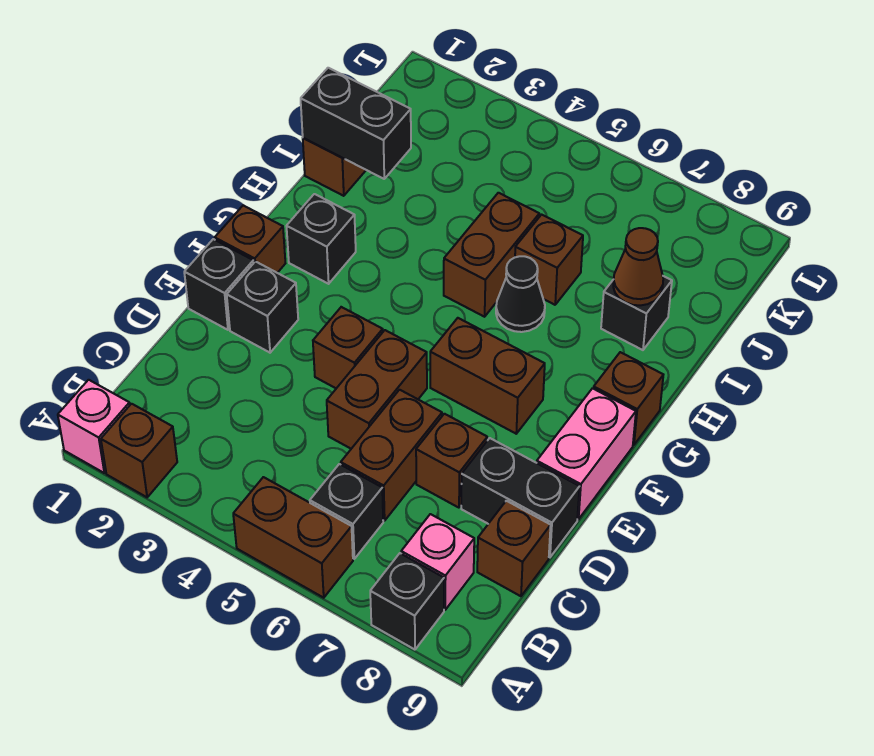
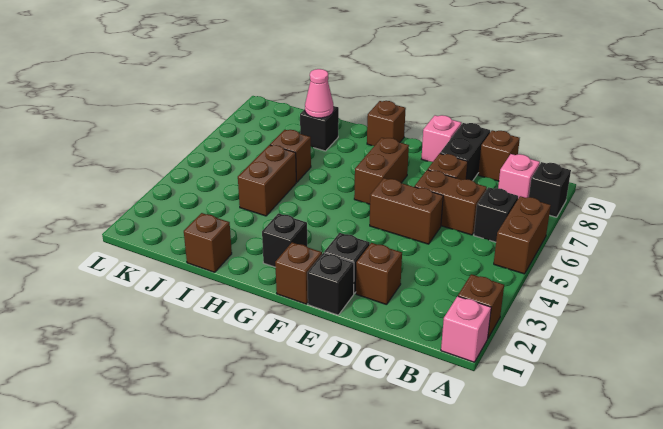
brown brick E4 level 1 -> brown brick D2 level 1
pink brick E9:F9 level 1 -> pink brick E9 level 1
brown brick H5:I5 level 1 -> brown brick I4:I5 level 1
black cone H6 level 1 -> none
black brick I1:I2 level 2 -> none
brown cone I8 level 2 -> pink cone I8 level 2

